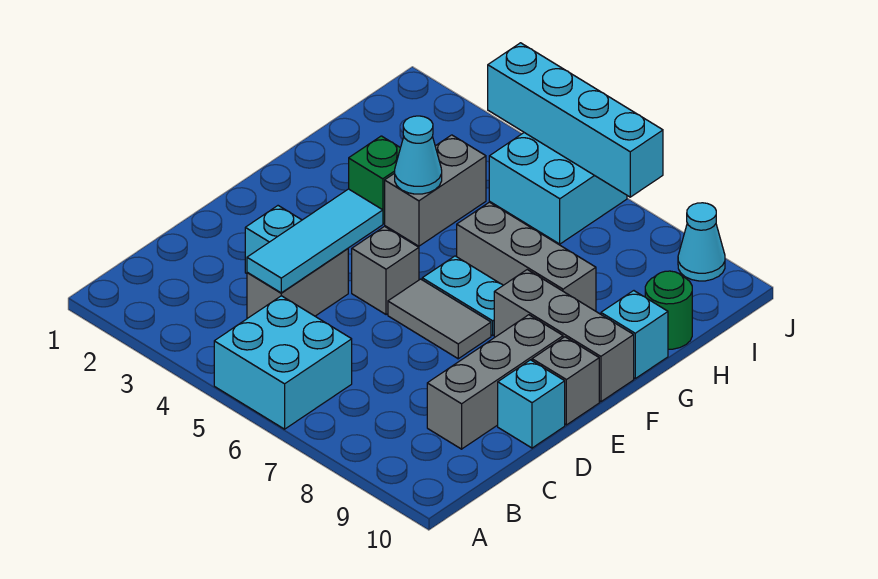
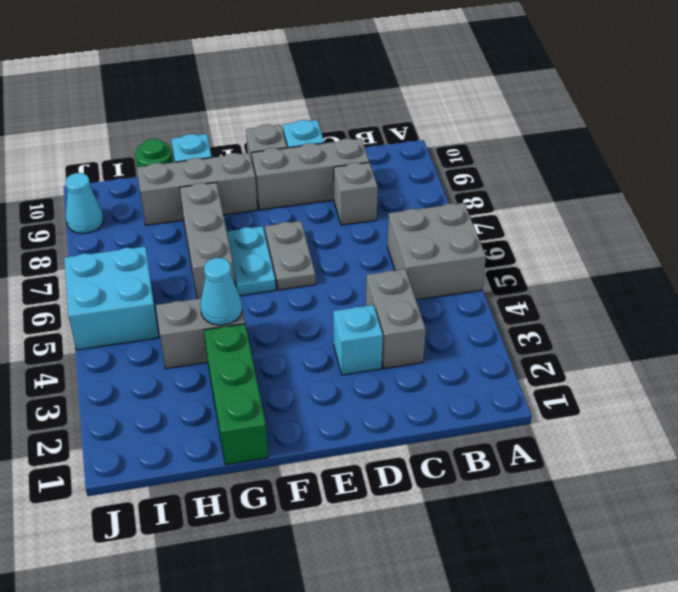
cyan brick A5:B6 level 1 -> grey brick A5:B6 level 1
grey brick C4:D4 level 1 -> grey brick C3:C4 level 1
cyan tile C4:E4 level 2 -> none
grey brick E5 level 1 -> grey brick C8 level 1
grey tile E6:E7 level 1 -> grey plate E6:E7 level 1
grey brick F8:F10 level 1 -> grey brick F9:H9 level 1
green brick G3 level 1 -> green brick G1:G3 level 1
cyan brick J4:J7 level 2 -> none

